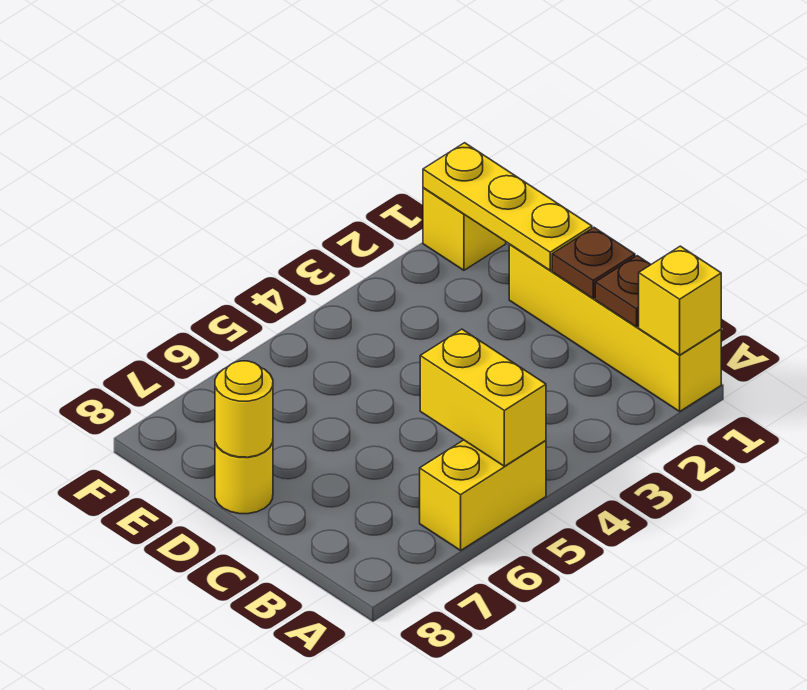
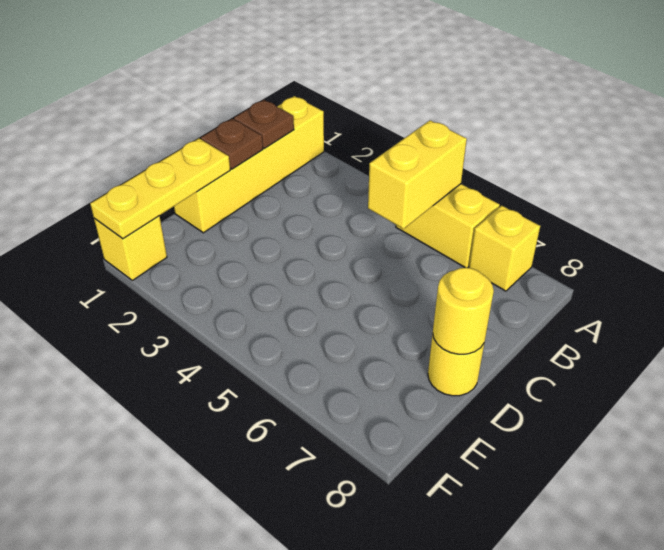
yellow brick A1 level 2 -> yellow brick A7 level 1

